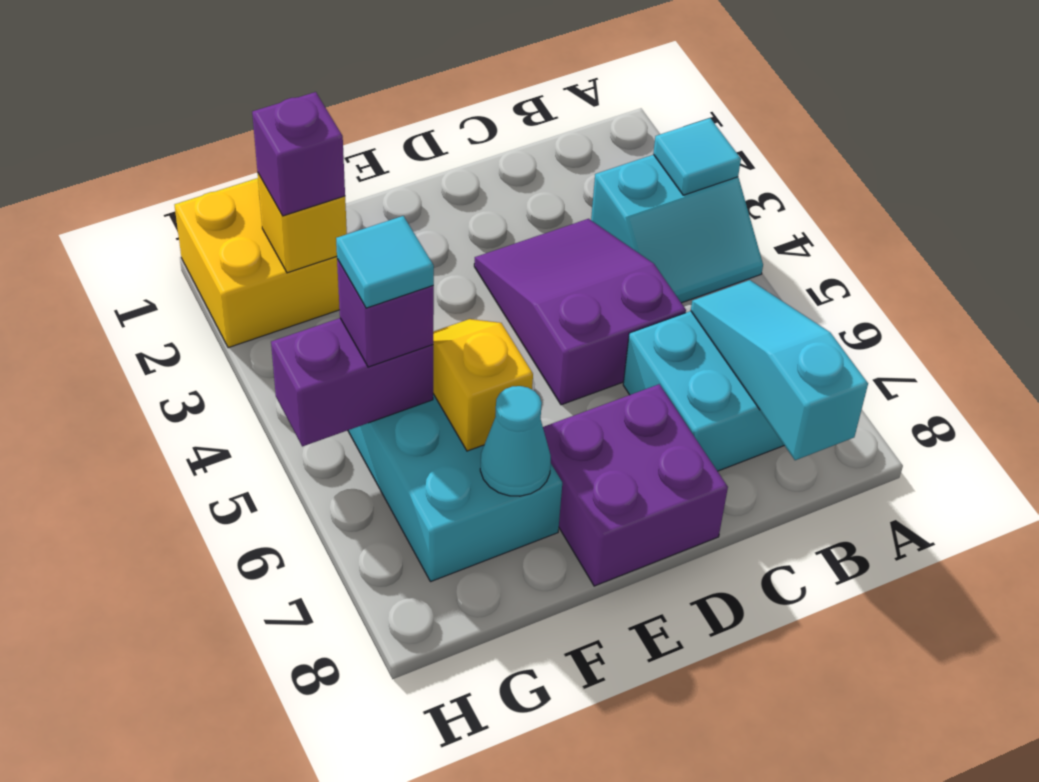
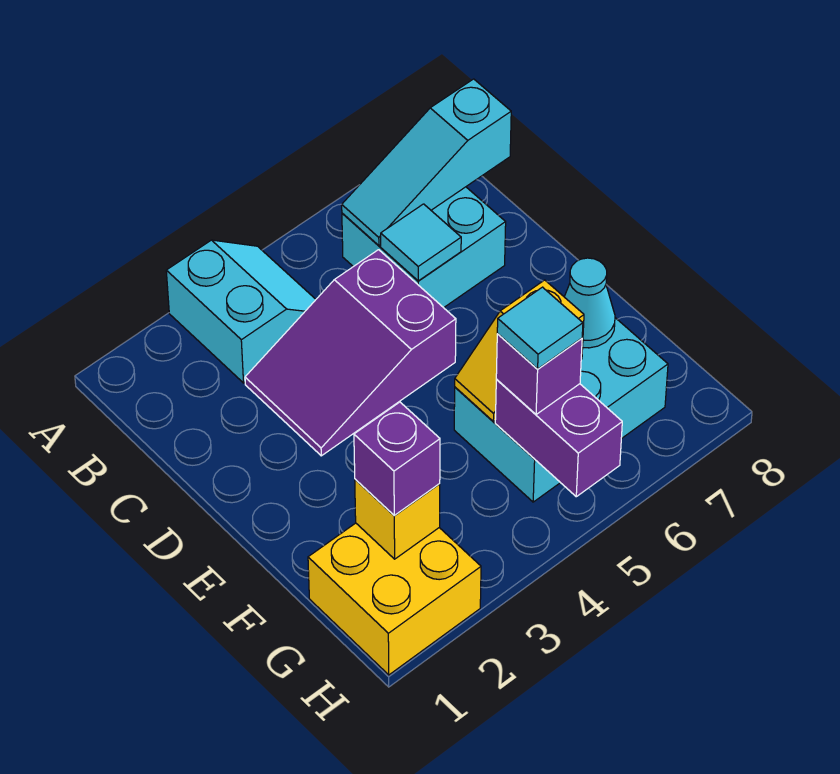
cyan tile A3 level 2 -> cyan tile C6 level 2
purple brick D7:E8 level 1 -> none

